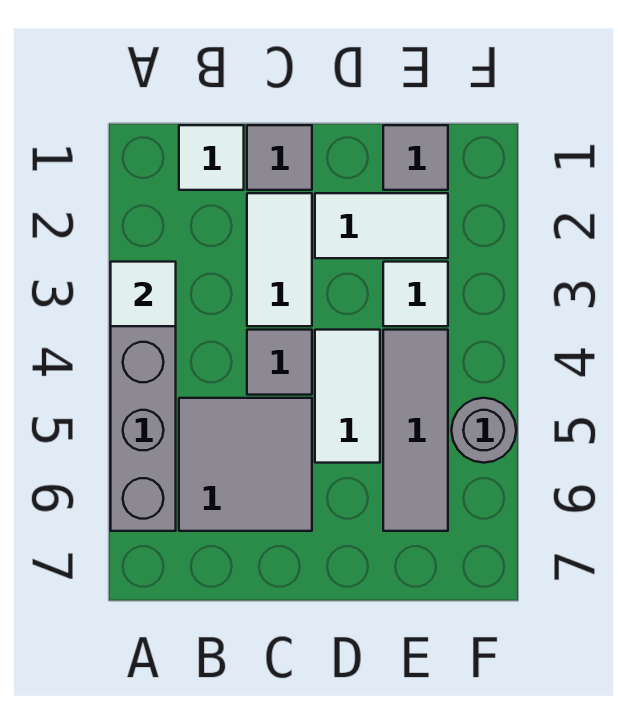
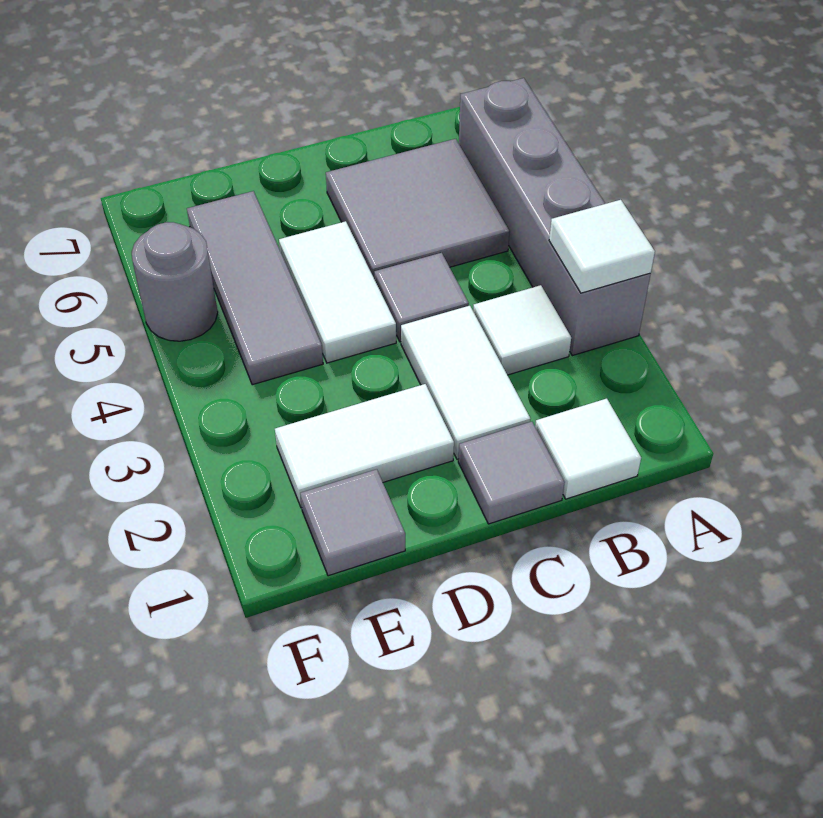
white tile E3 level 1 -> white tile B3 level 1

